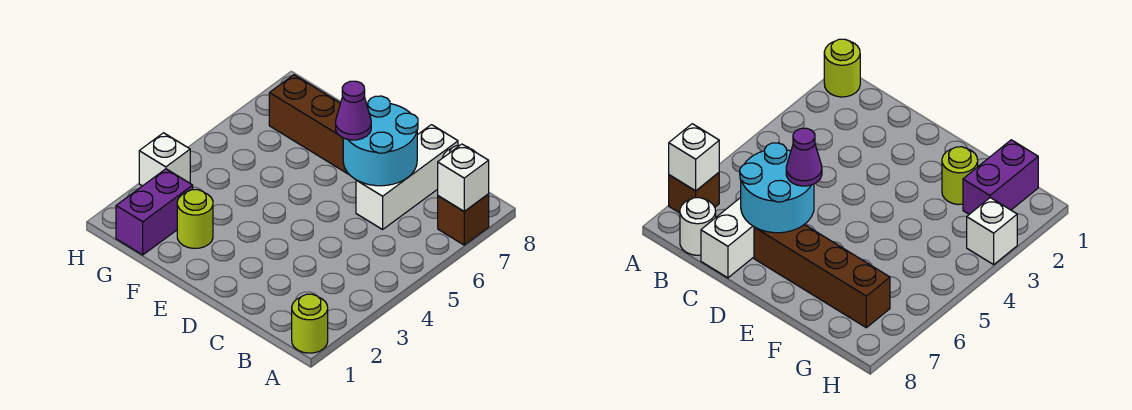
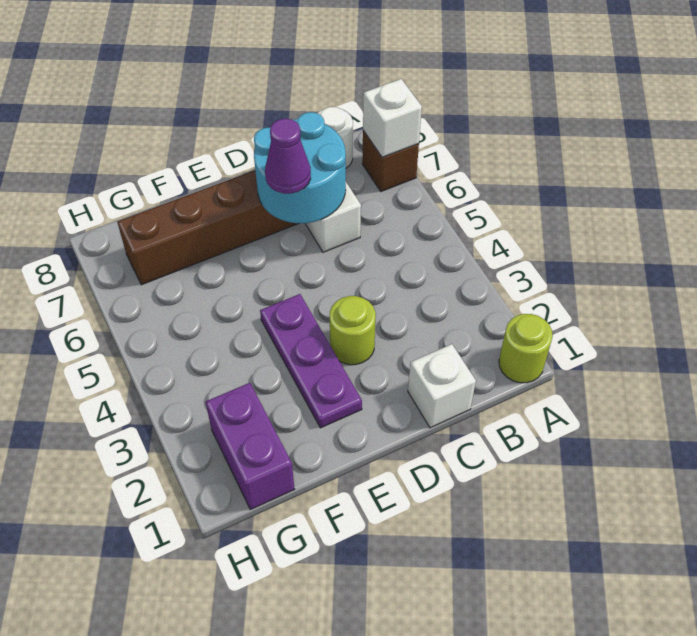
none -> purple plate E2:E4 level 1
lime round brick F2 level 1 -> lime round brick D3 level 1
white brick H3 level 1 -> white brick C1 level 1

